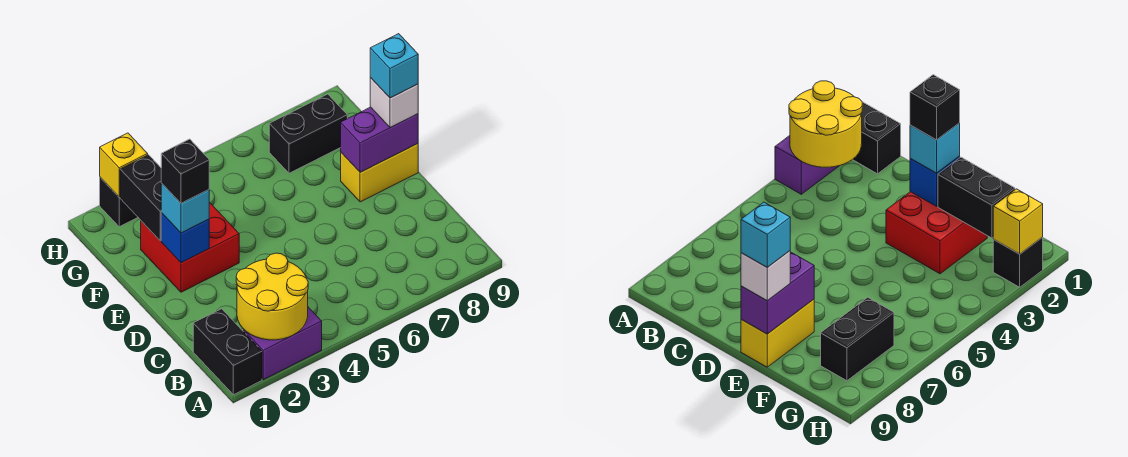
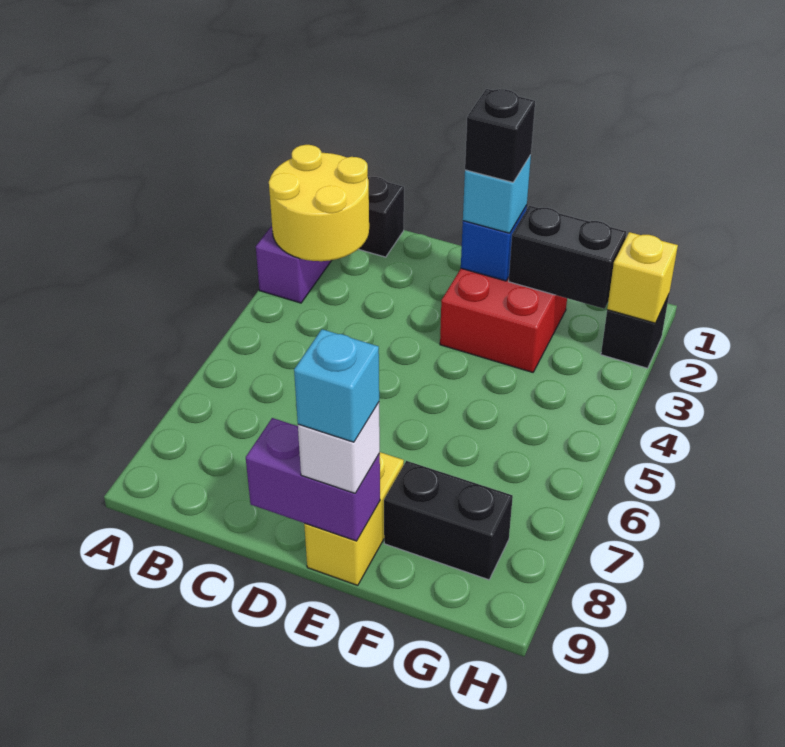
purple brick E8:E9 level 2 -> purple brick D9:E9 level 2
black brick G7:G8 level 1 -> black brick F8:G8 level 1

